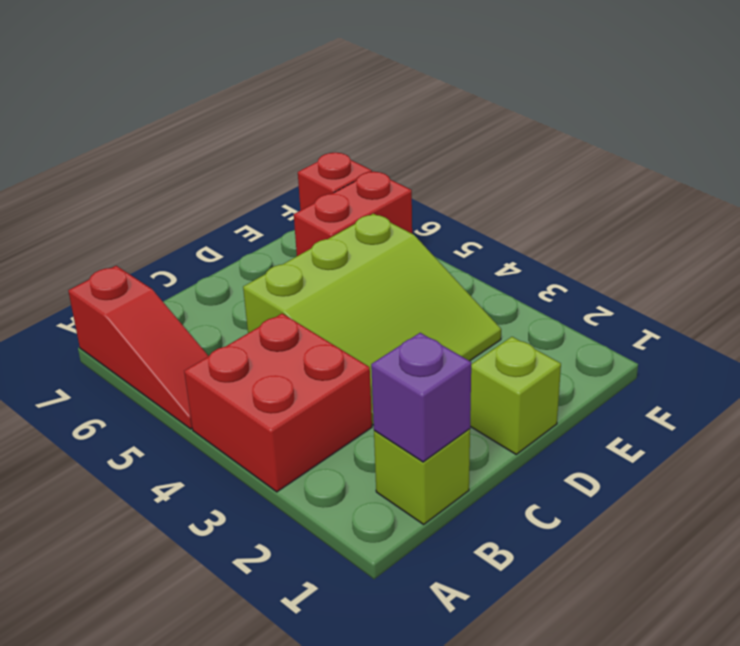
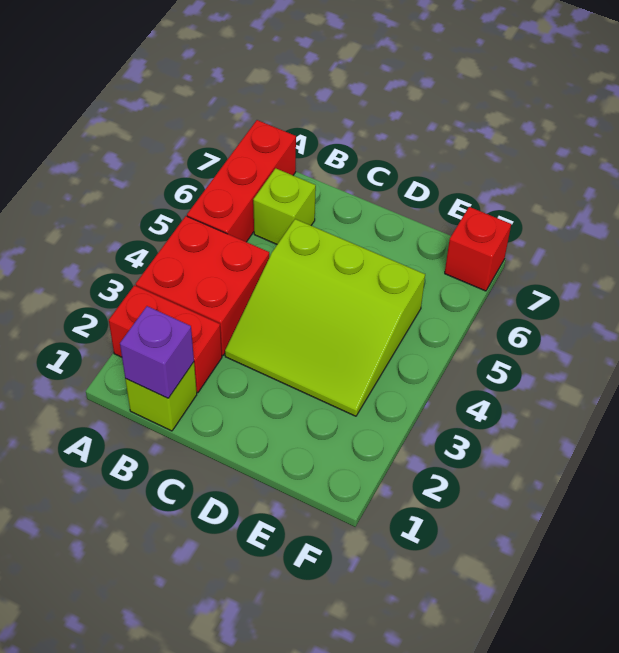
red slope A5:A7 level 1 top 7 -> red brick A5:A7 level 1
lime brick D1 level 1 -> lime brick B6 level 1
red brick E6:F6 level 1 -> red brick A2:B2 level 1

